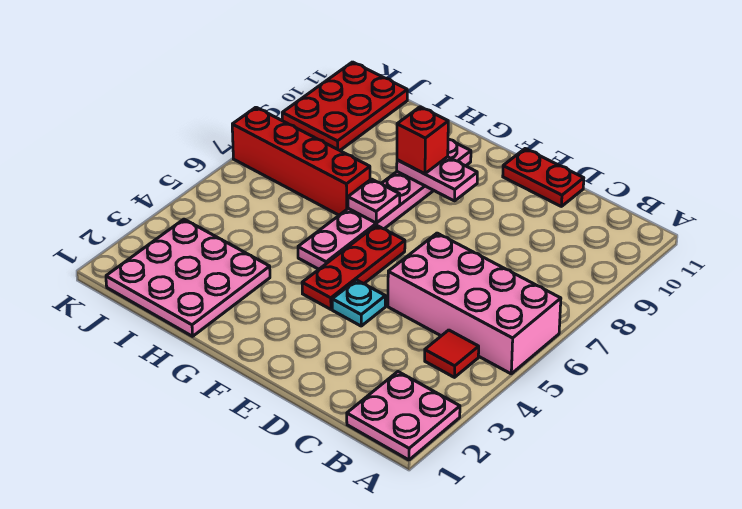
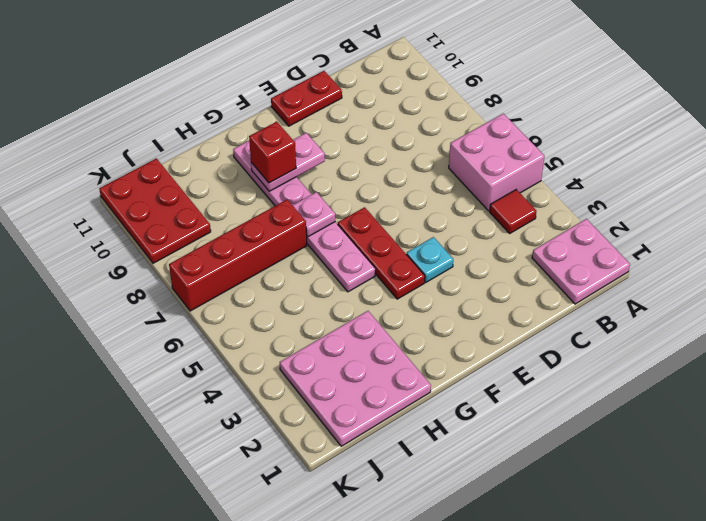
pink brick A5:D6 level 1 -> pink brick A5:B6 level 1

